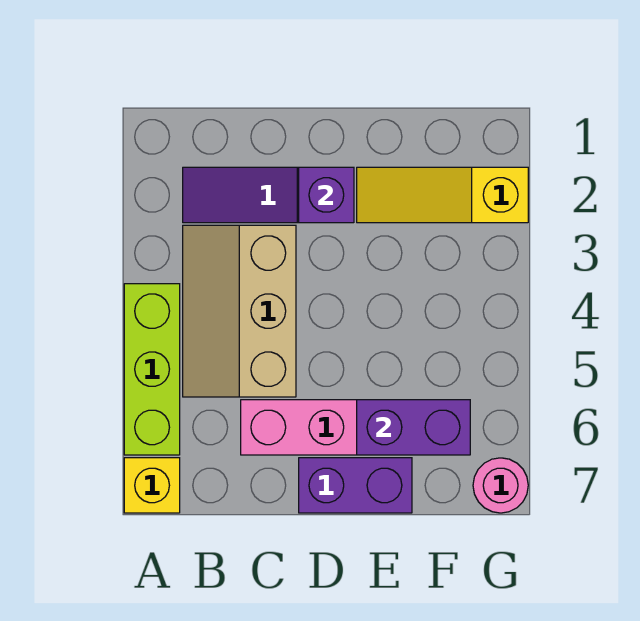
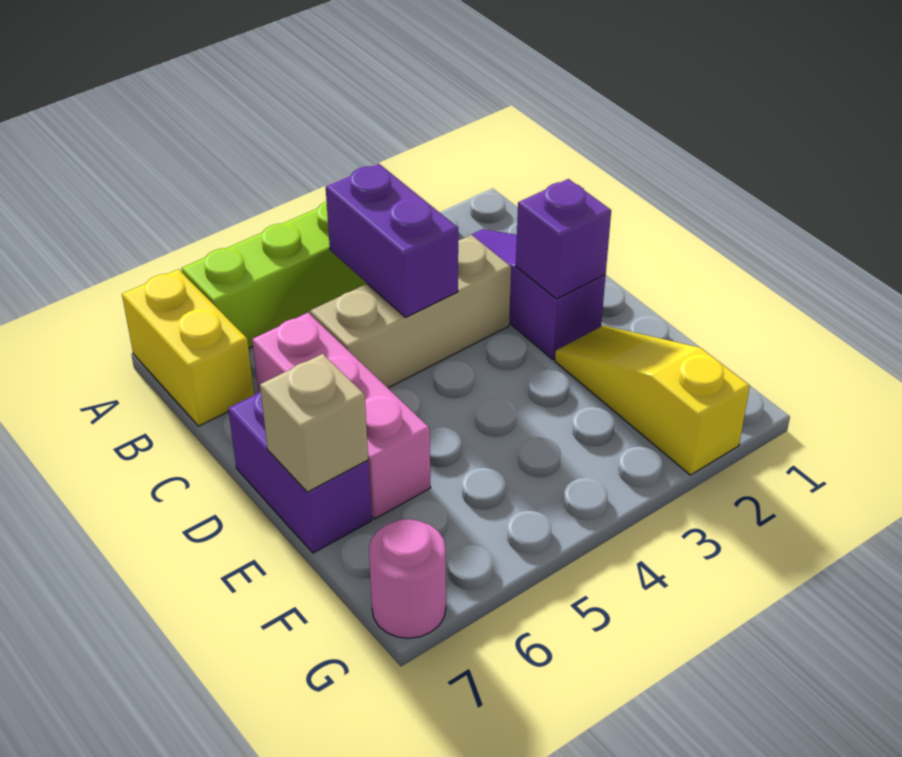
yellow brick A7 level 1 -> yellow brick A7:B7 level 1
purple brick E6:F6 level 2 -> purple brick B4:C4 level 2
none -> tan brick E7 level 2

